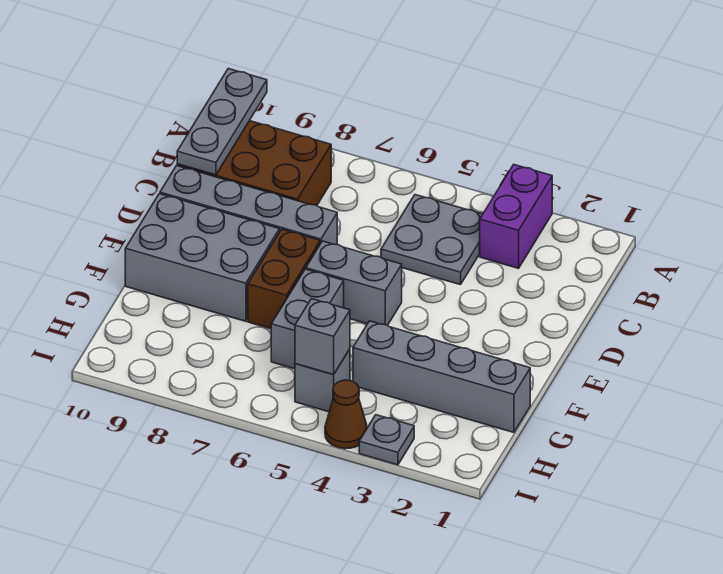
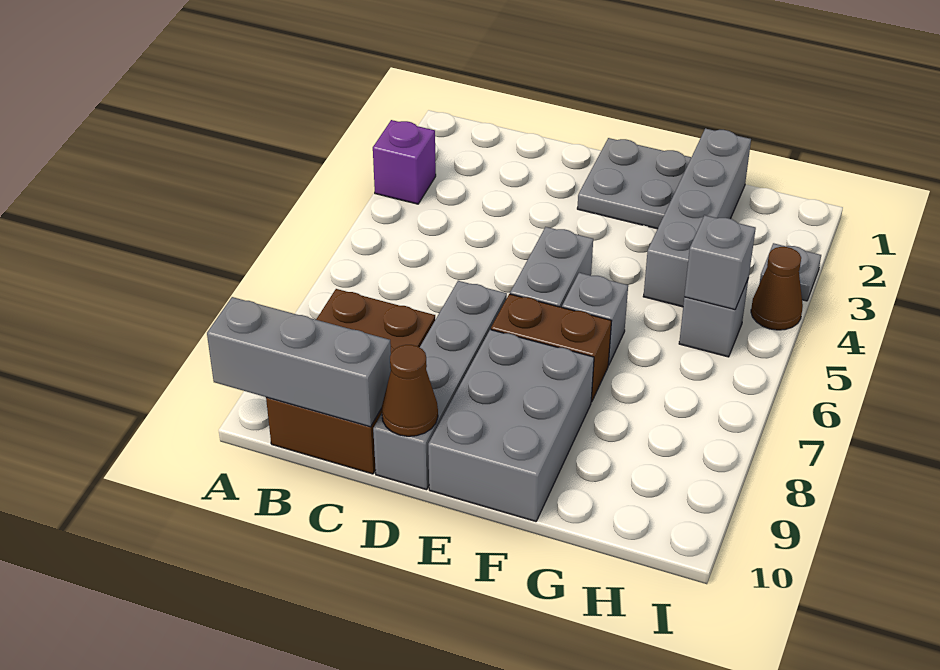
purple brick A3:B3 level 1 -> purple brick A3 level 1
grey plate A10:C10 level 2 -> grey brick A10:C10 level 2
grey plate B4:C5 level 1 -> grey plate E1:F2 level 1
none -> brown cone D10 level 2
grey brick F6:G6 level 1 -> grey brick F6 level 1

